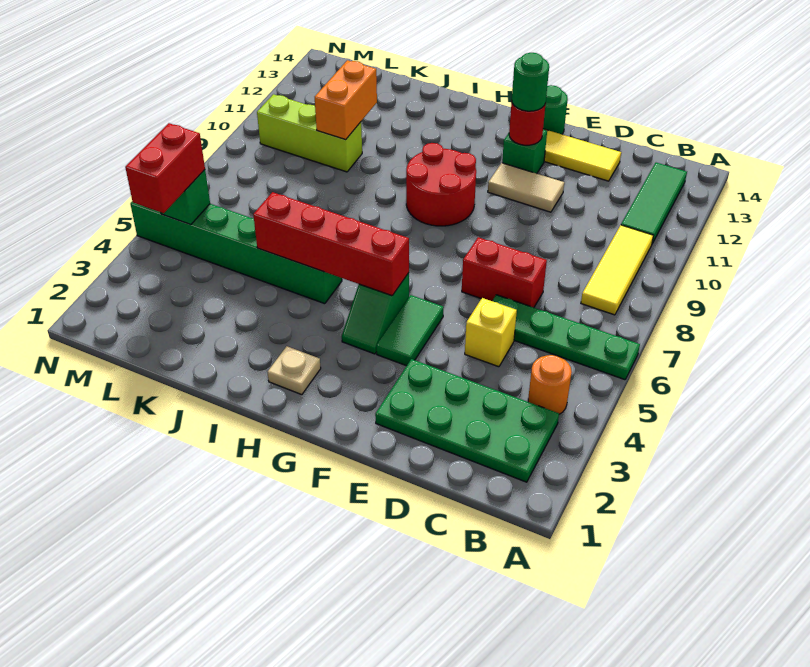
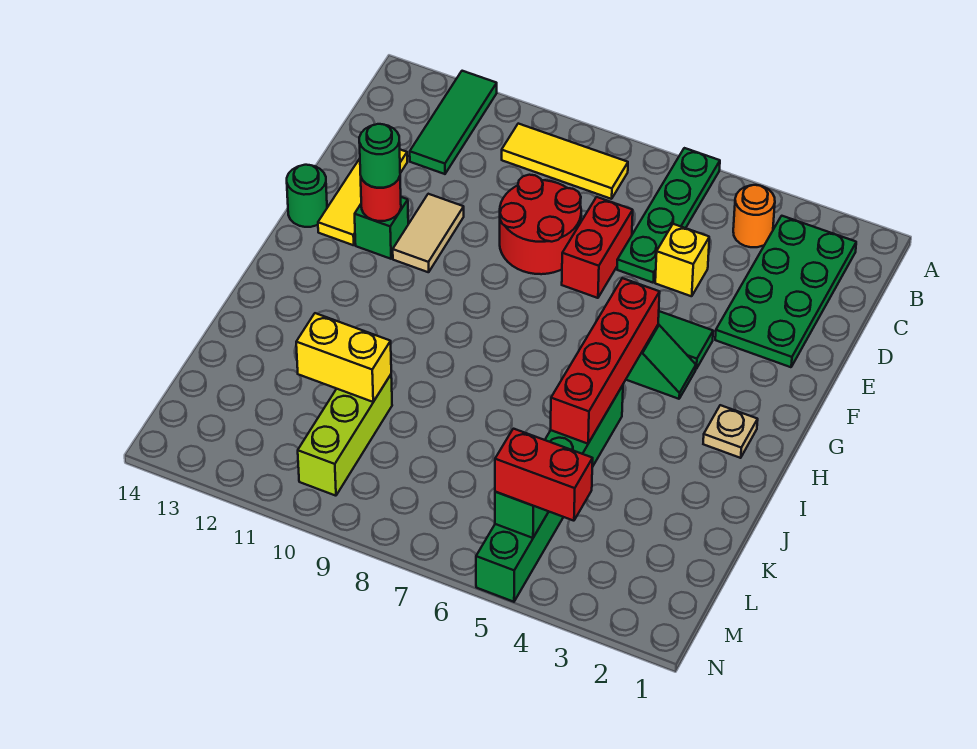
green tile B11:B13 level 1 -> green tile A12:C12 level 1
red round brick G9:H10 level 1 -> red round brick D8:E9 level 1
orange brick K10:K11 level 2 -> yellow brick K10:K11 level 2

